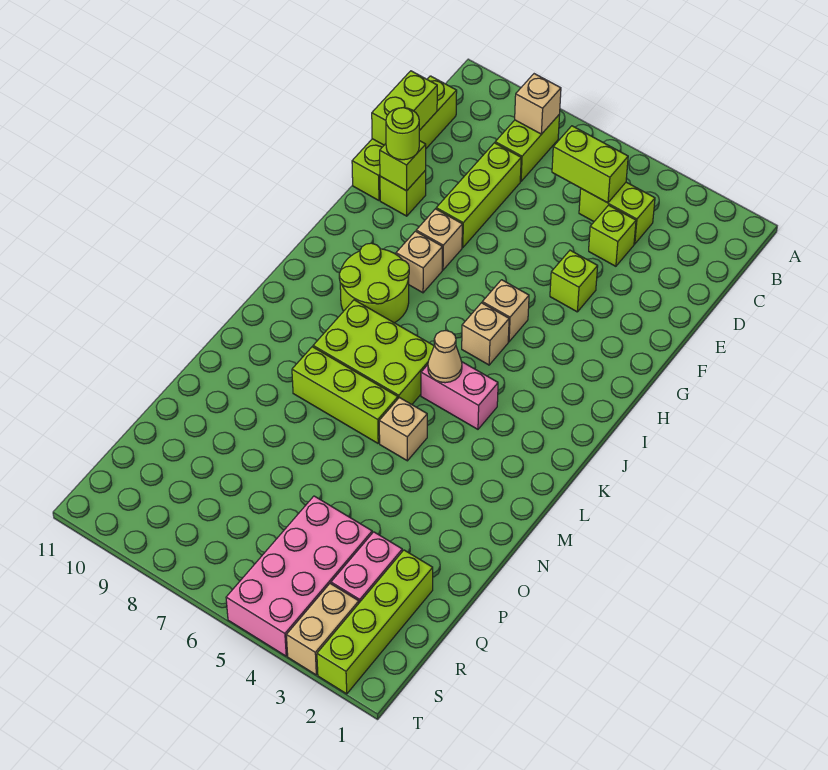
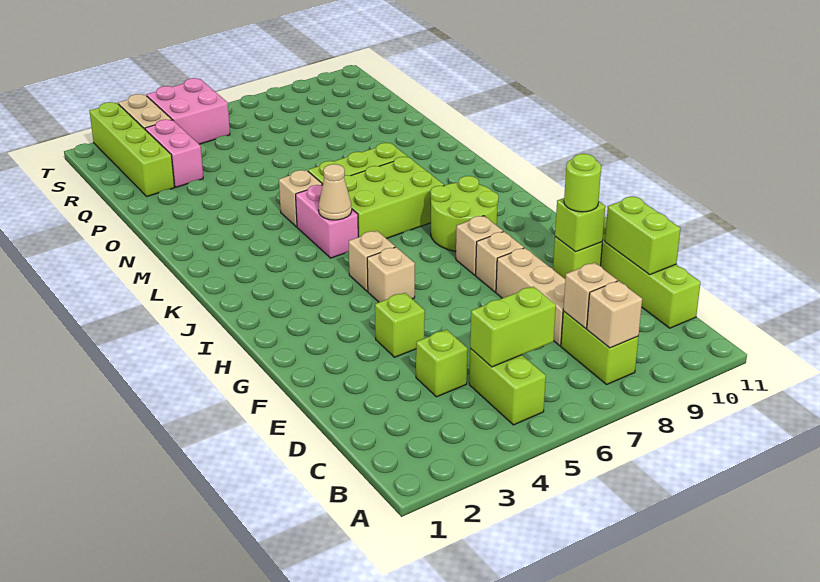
lime brick C4:C5 level 1 -> lime brick B5:C5 level 1
none -> tan brick C8 level 2
lime brick D8:F8 level 1 -> tan brick D8:F8 level 1
pink brick K4:K5 level 1 -> pink brick K5:L5 level 1
pink brick Q4:T5 level 1 -> pink brick S4:T5 level 1

